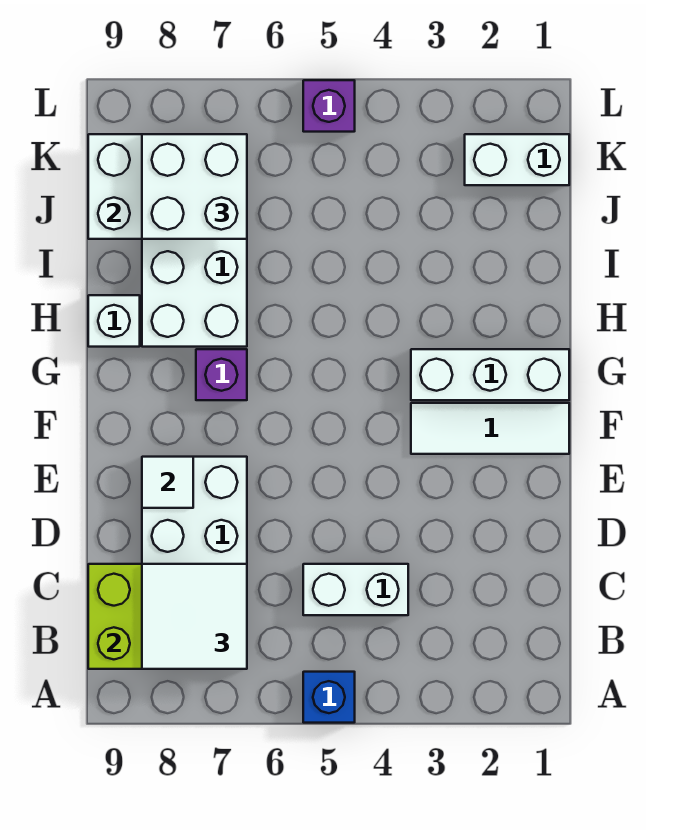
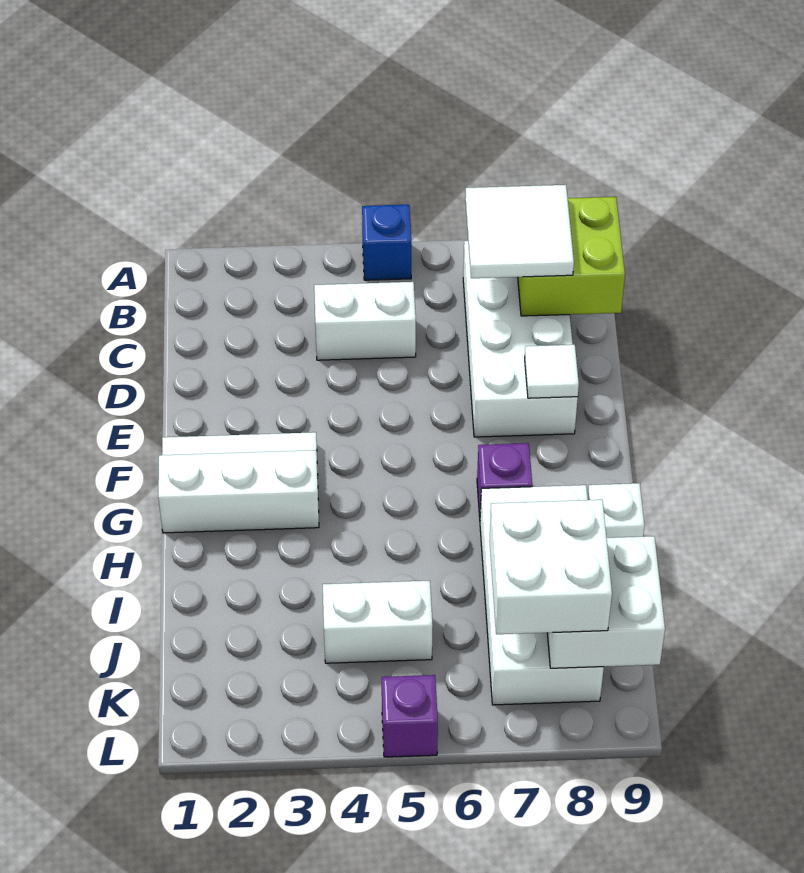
white brick K1:K2 level 1 -> white brick J4:J5 level 1

